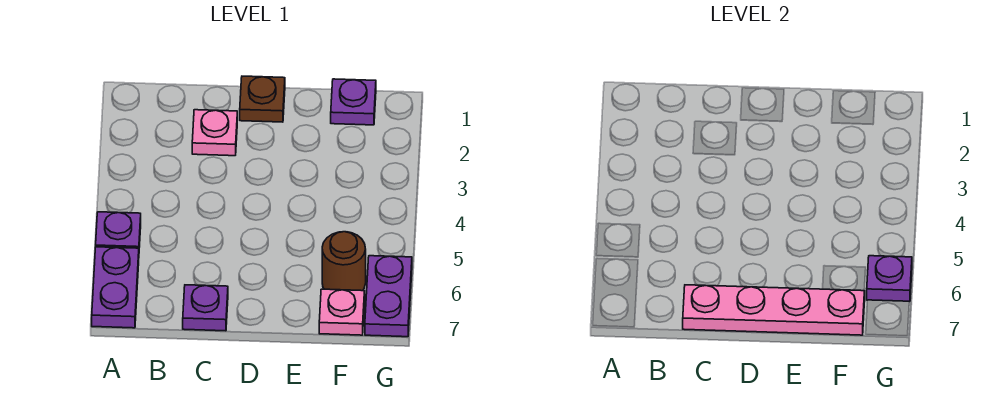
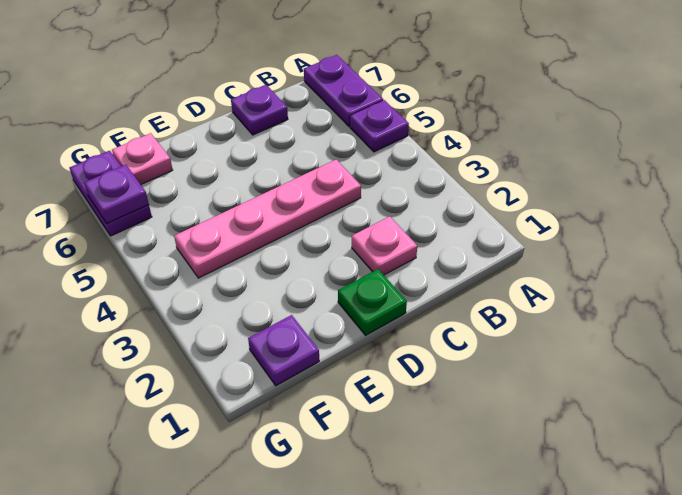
pink plate C7:F7 level 2 -> pink plate C4:F4 level 1
brown plate D1 level 1 -> green plate D1 level 1
brown round brick F6 level 1 -> none

